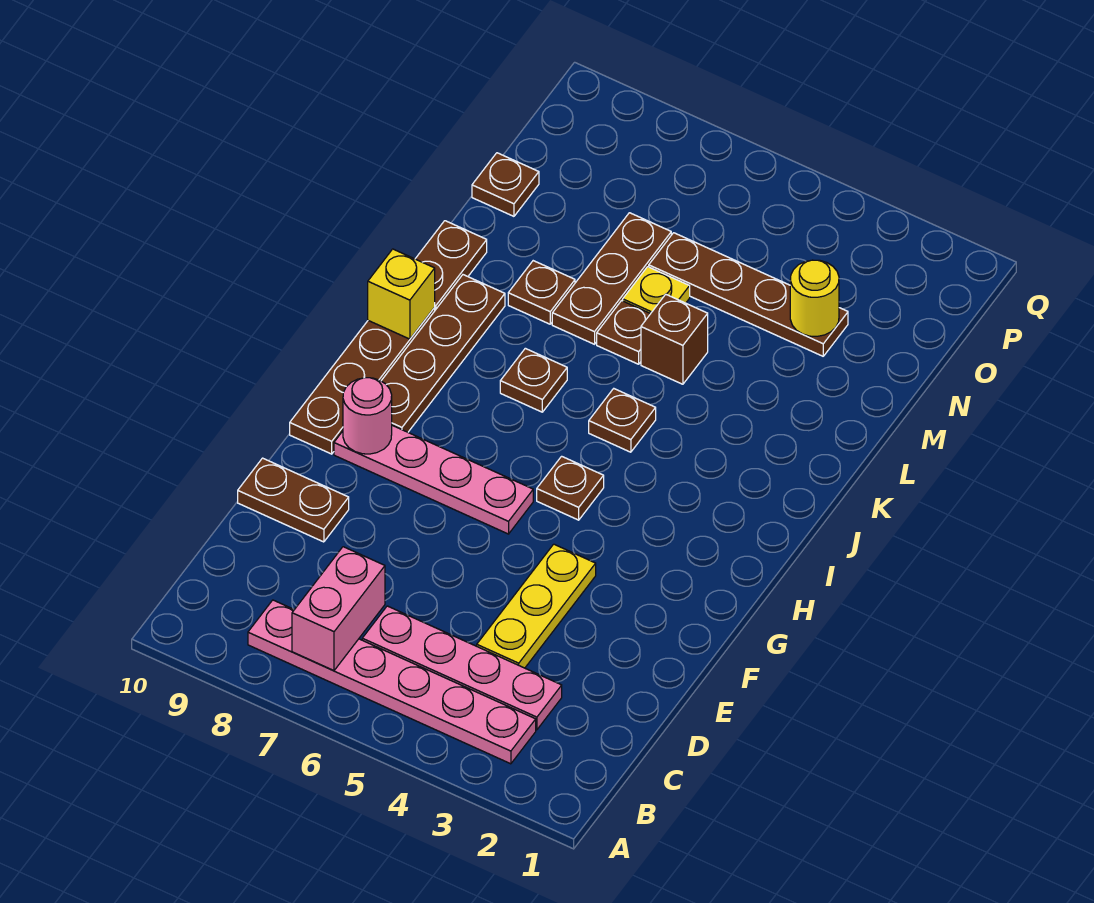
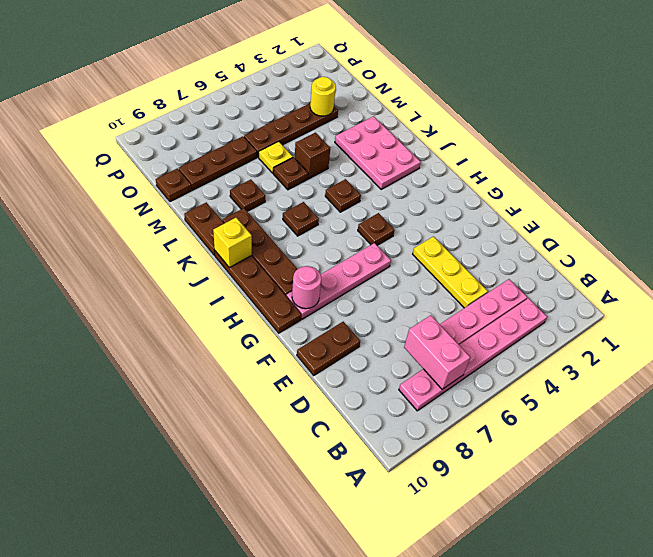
none -> pink plate J2:L3 level 1
brown plate L7:N7 level 1 -> brown plate N7:N9 level 1

